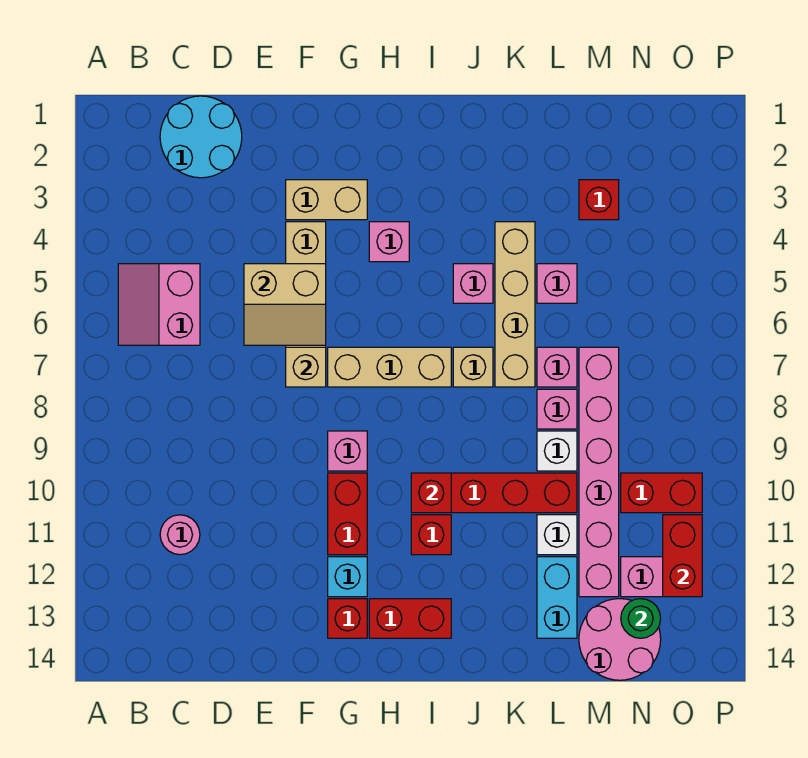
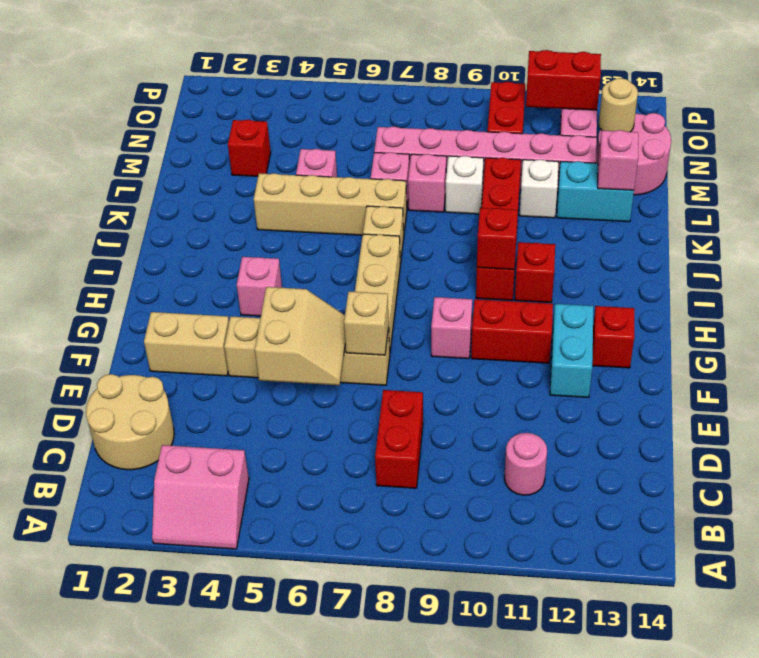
pink slope B5:C6 level 1 top C -> pink slope A3:B4 level 1 top B
cyan round brick C1:D2 level 1 -> tan round brick C1:D2 level 1
tan brick F3:G3 level 1 -> tan brick F2:F3 level 1
cyan brick G12 level 1 -> cyan brick F12:G12 level 1
red brick H13:I13 level 1 -> red brick C8:D8 level 1
pink brick J5 level 1 -> pink brick L13 level 2
green round brick N13 level 2 -> tan round brick N13 level 2

